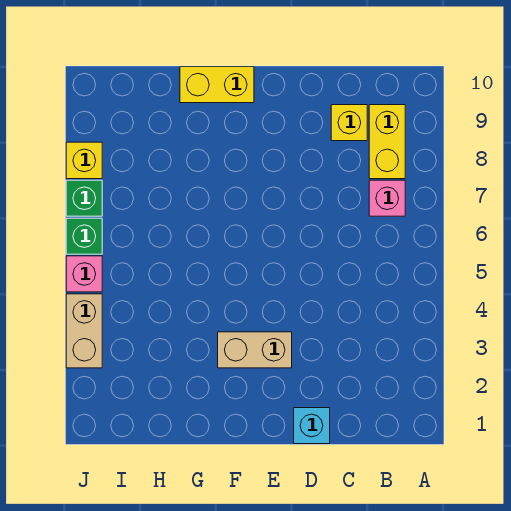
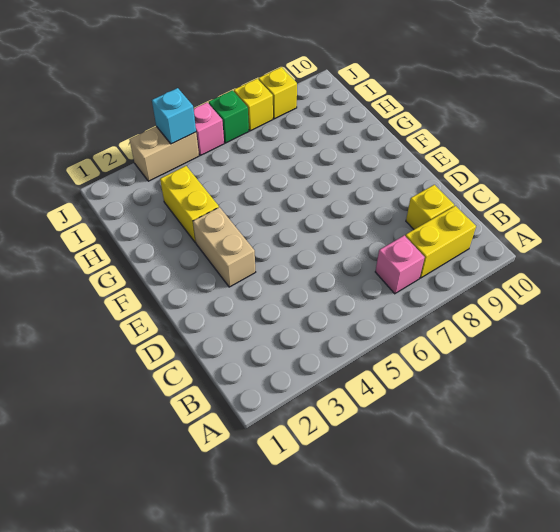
cyan brick D1 level 1 -> cyan brick J4 level 2
yellow brick F10:G10 level 1 -> yellow brick G3:H3 level 1
green brick J7 level 1 -> yellow brick J7 level 1

